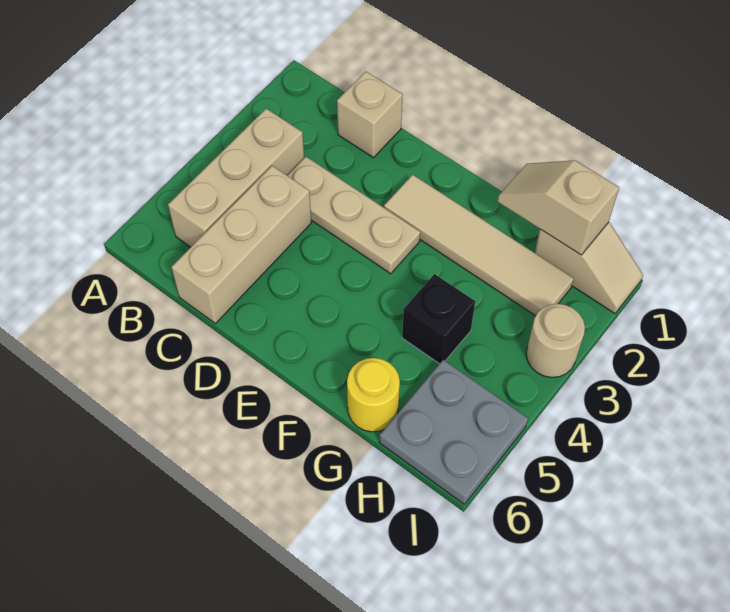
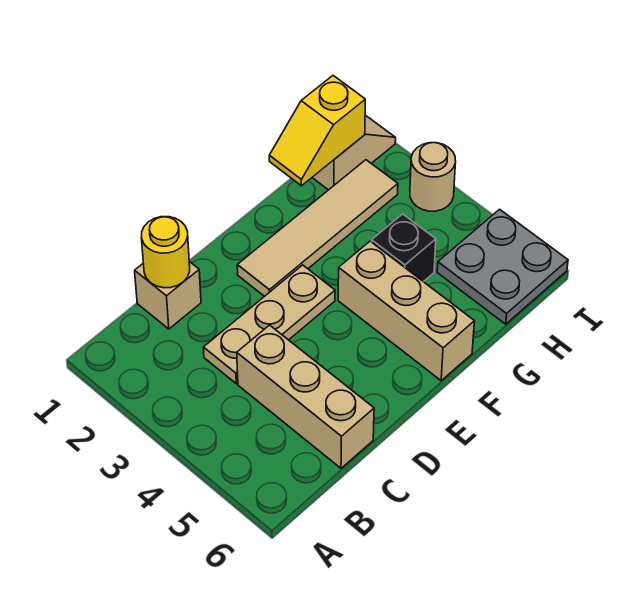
tan brick B3:B5 level 1 -> tan brick F4:F6 level 1
tan slope G1:H1 level 2 top H -> yellow slope G1:H1 level 2 top H
yellow round brick G6 level 1 -> yellow round brick C1 level 2

